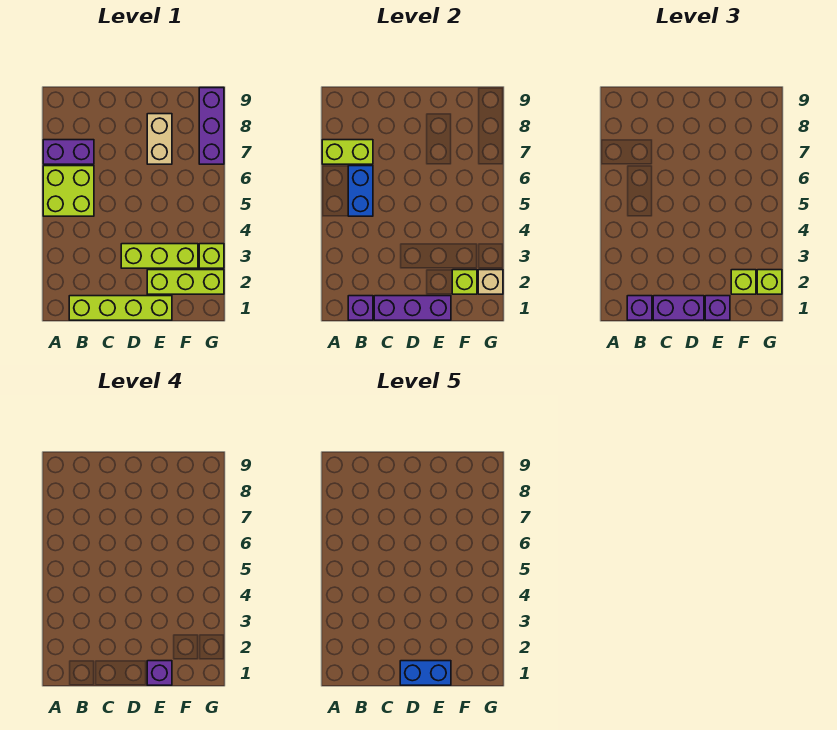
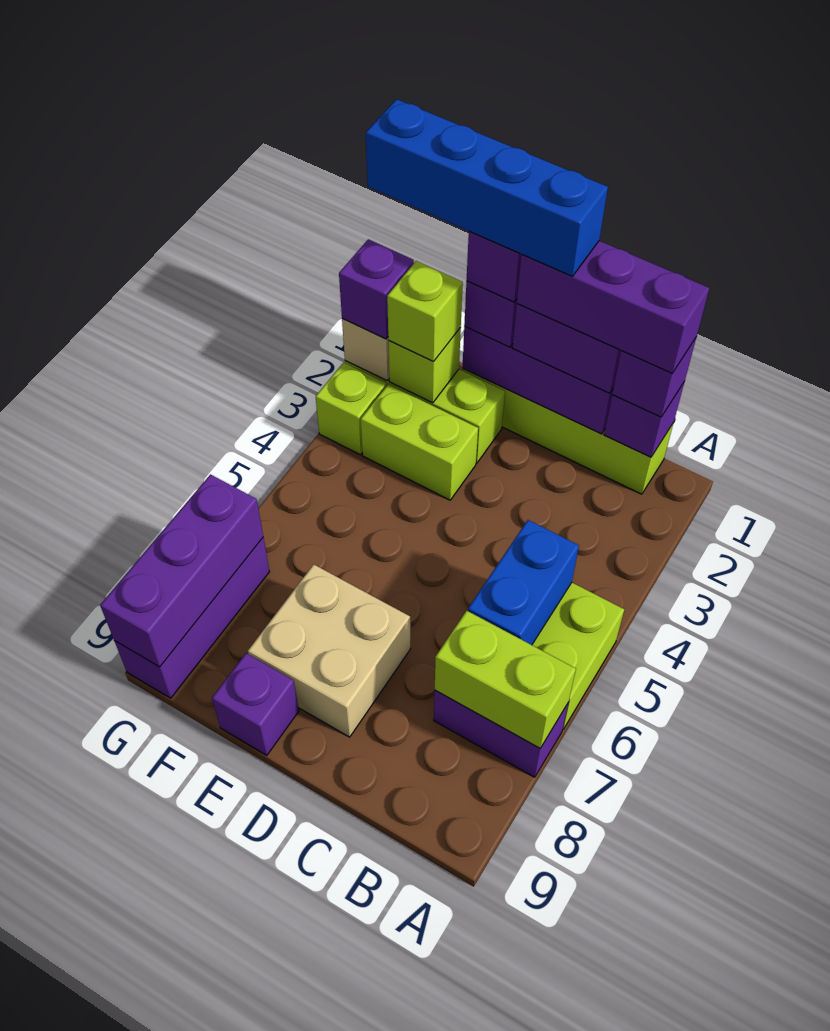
none -> purple brick B1:D1 level 4
blue brick D1:E1 level 5 -> blue brick D1:G1 level 5
lime brick D3:F3 level 1 -> lime brick E3:F3 level 1
tan brick E7:E8 level 1 -> tan brick D7:E8 level 1
none -> purple brick E9 level 1
lime brick G2 level 3 -> purple brick G2 level 3
none -> purple brick G7:G9 level 2

